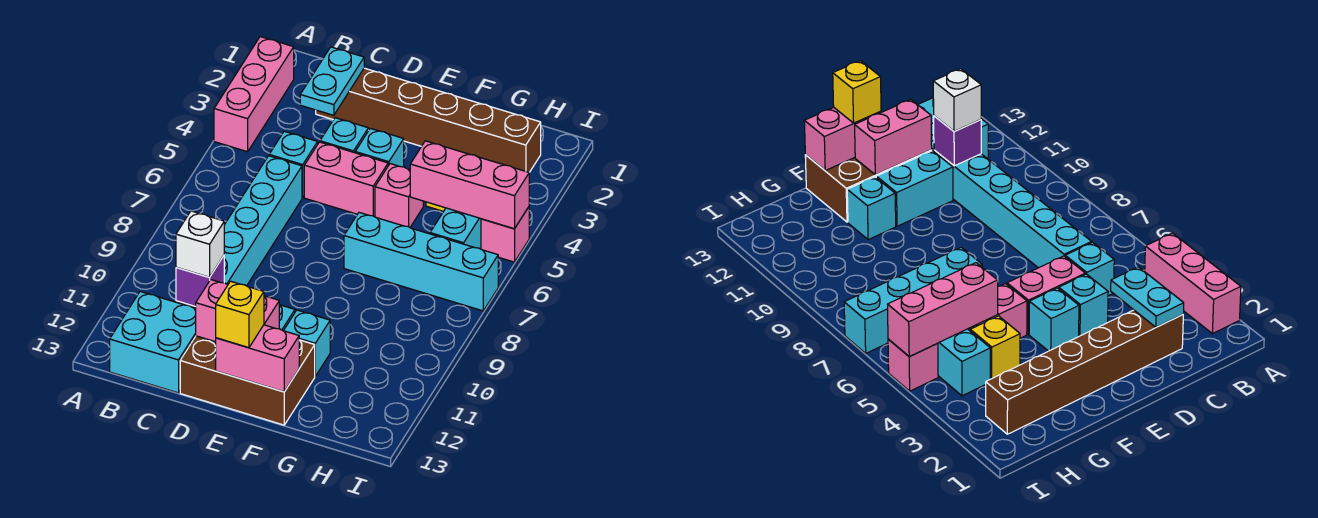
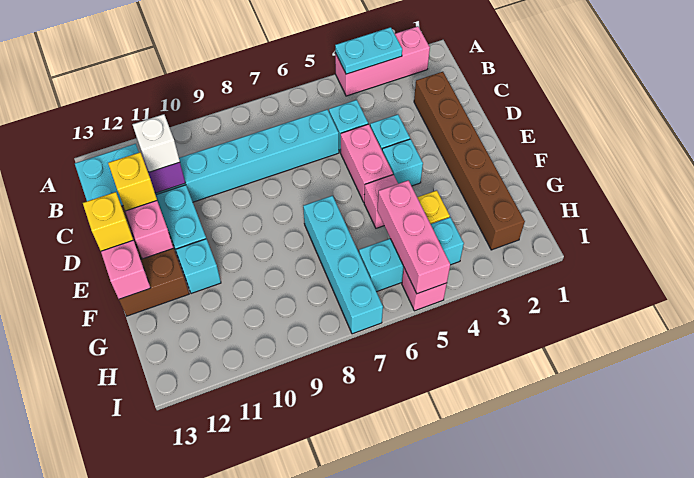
cyan plate C2:C3 level 2 -> cyan plate A3:A4 level 2
none -> yellow brick D12 level 3

